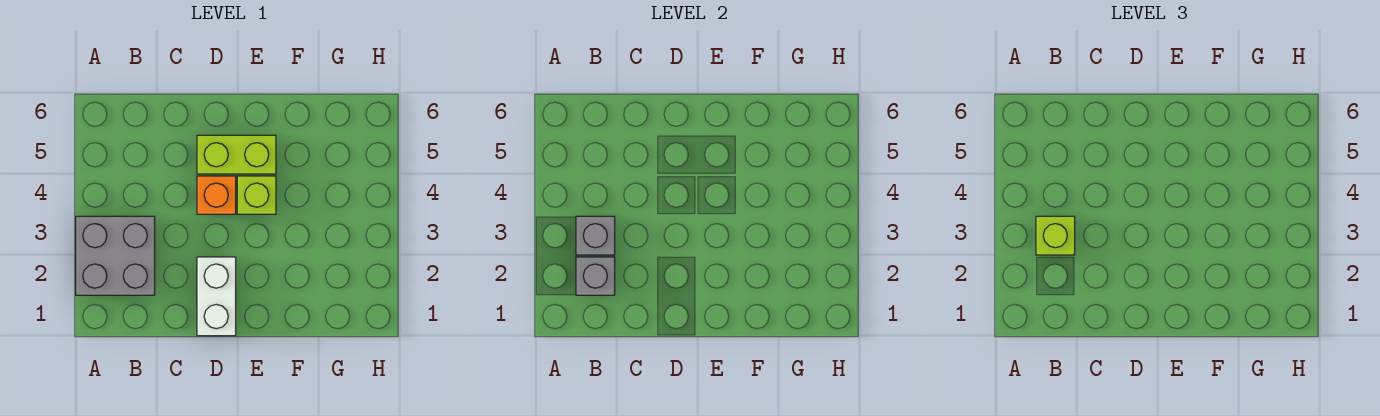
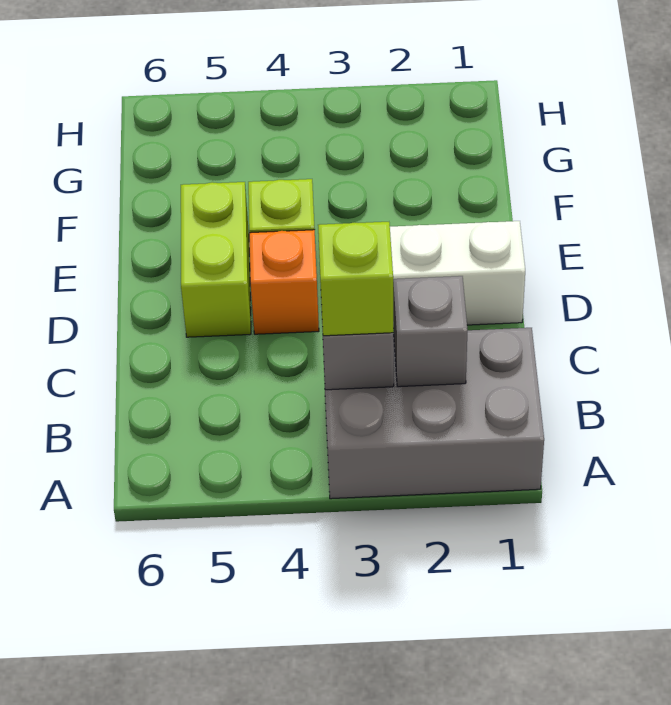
grey brick A2:B3 level 1 -> grey brick A1:B3 level 1

